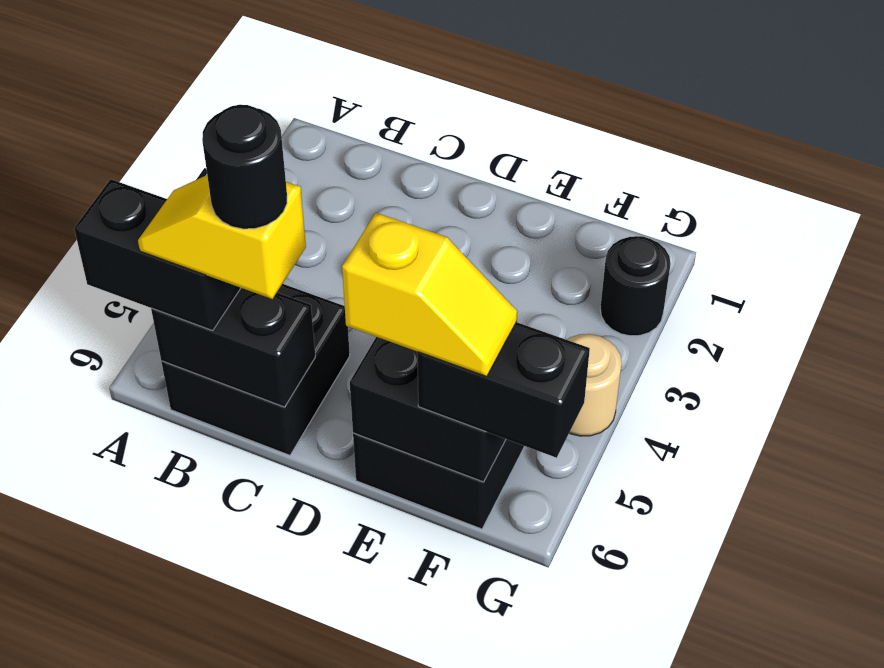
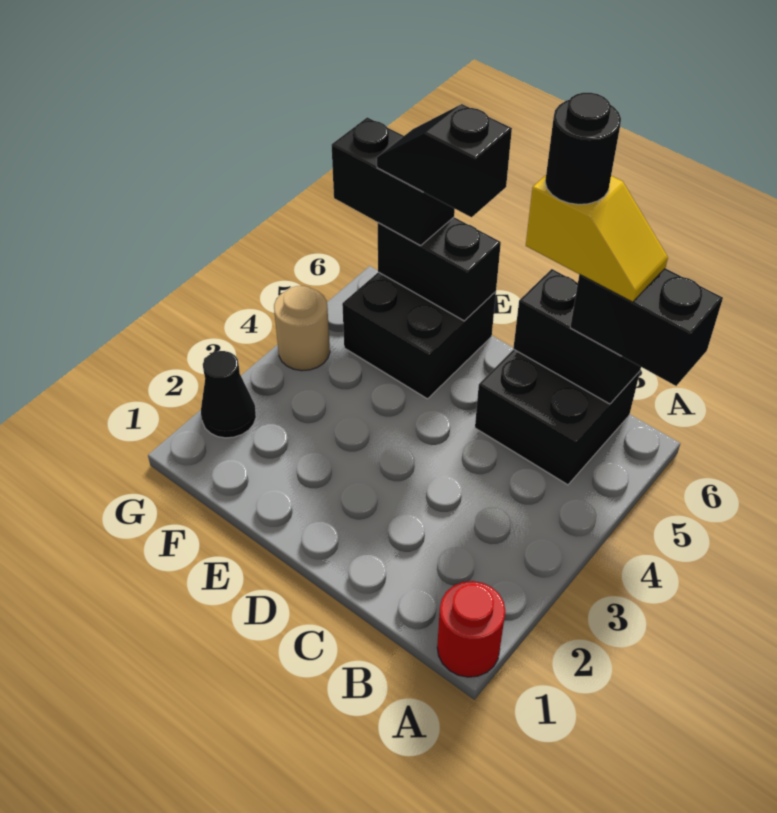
none -> red round brick A1 level 1
yellow slope E6:F6 level 4 top E -> black slope E6:F6 level 4 top E
black round brick G2 level 1 -> black cone G2 level 1

